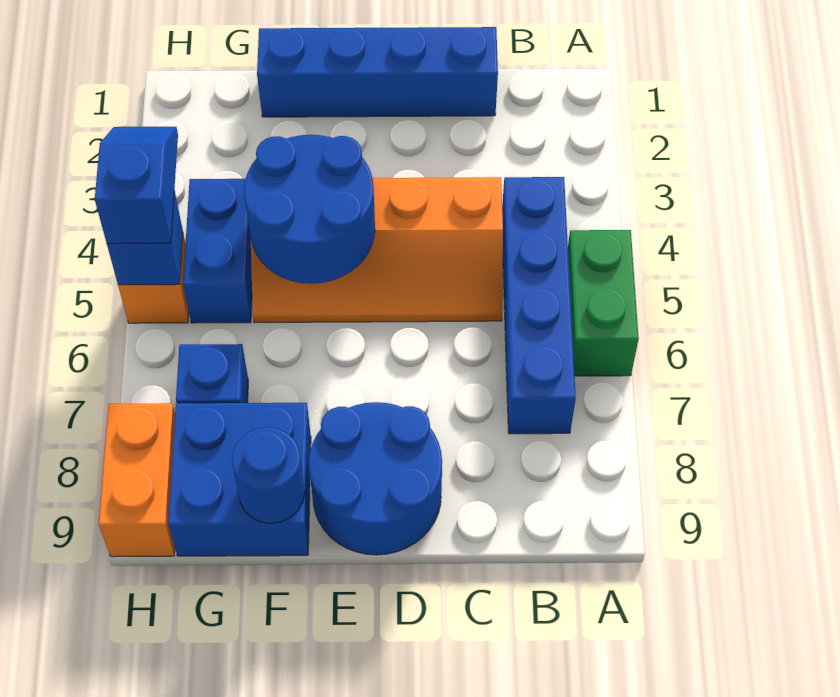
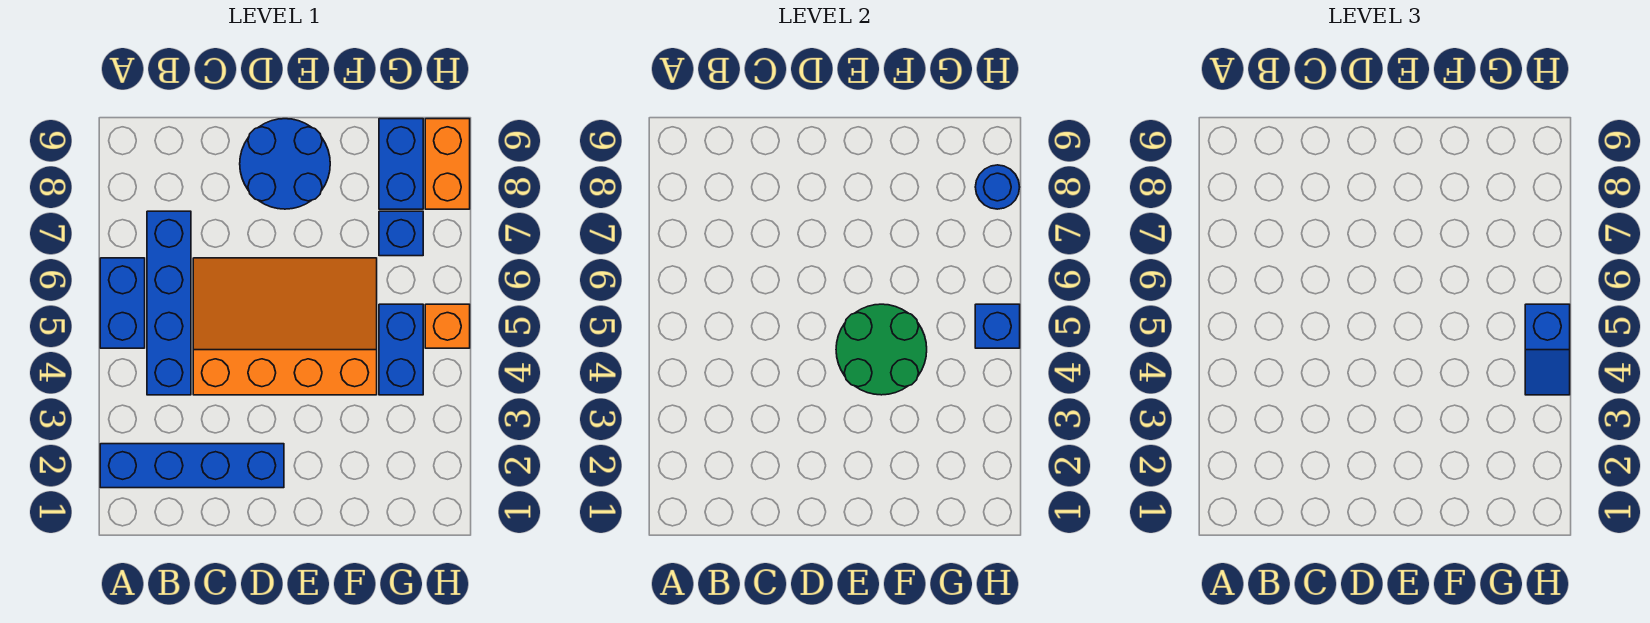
green brick A5:A6 level 1 -> blue brick A5:A6 level 1
blue brick C1:F1 level 1 -> blue brick A2:D2 level 1
orange slope C4:F5 level 1 top 4 -> orange slope C4:F6 level 1 top 4
blue round brick E4:F5 level 2 -> green round brick E4:F5 level 2
blue brick F8:G9 level 1 -> blue brick G8:G9 level 1
blue round brick F9 level 2 -> blue round brick H8 level 2

